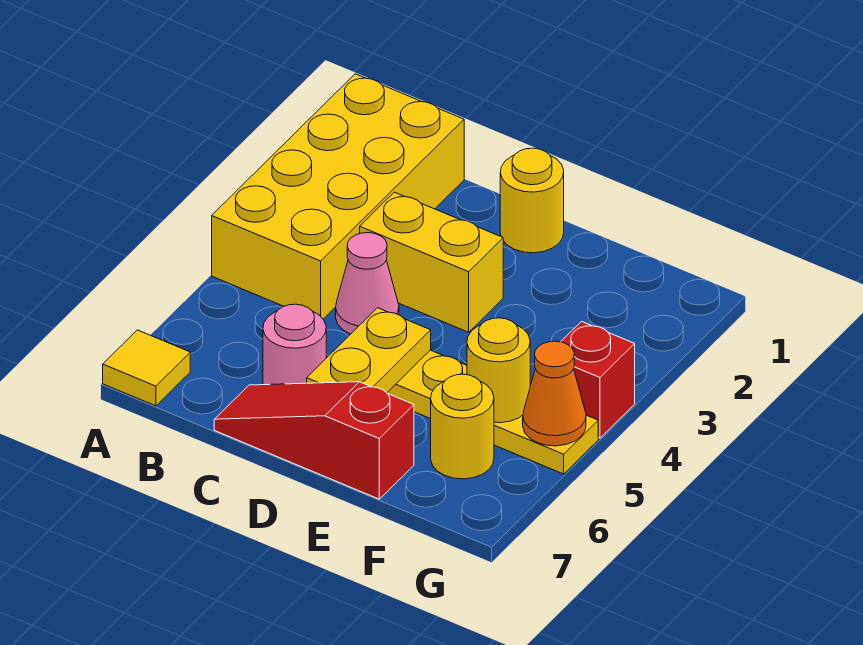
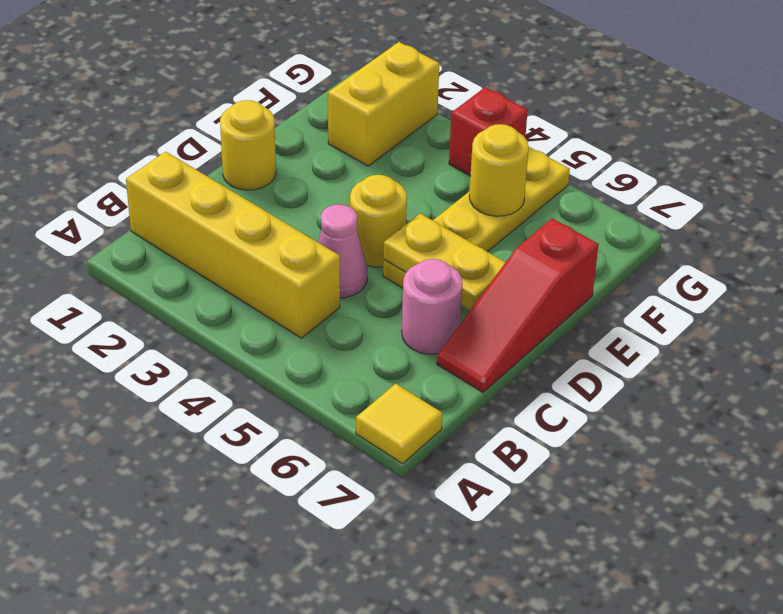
yellow brick A1:B4 level 1 -> yellow brick B1:B4 level 1
yellow brick C3:D3 level 1 -> yellow brick F2:G2 level 1
yellow round brick F6 level 1 -> yellow round brick D4 level 1
orange cone G5 level 2 -> none

